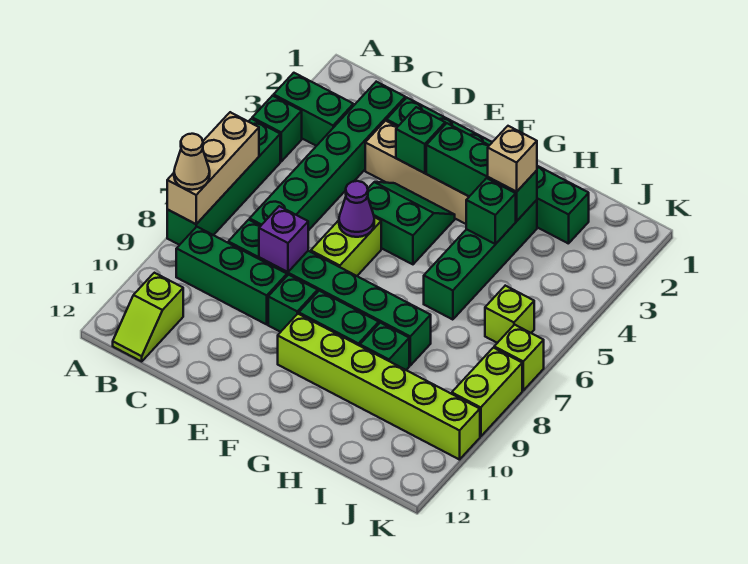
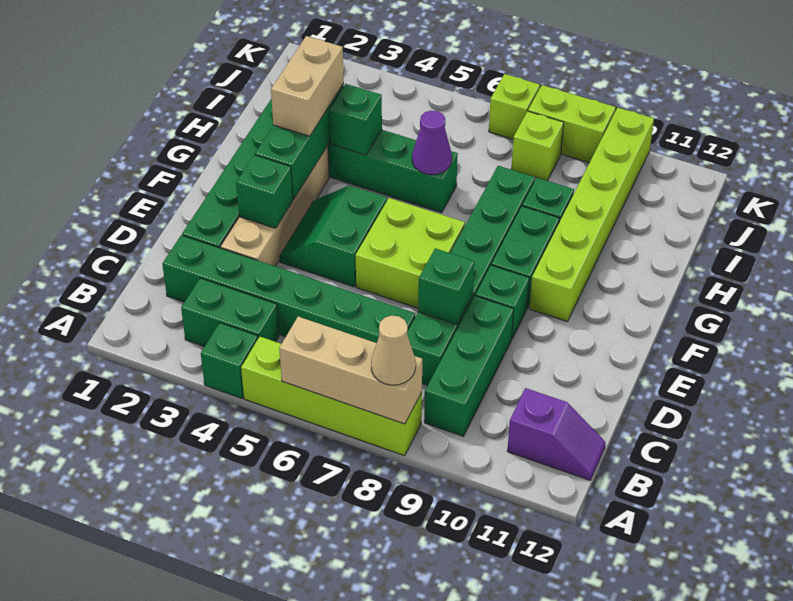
green brick A3:B3 level 1 -> green brick B3:B4 level 1
green brick A5:A8 level 1 -> lime brick A5:A8 level 1
lime slope B11:B12 level 1 top 11 -> purple slope B11:B12 level 1 top 11
purple brick D8 level 2 -> green brick D8 level 2
lime brick E6:E7 level 1 -> lime brick E6:F7 level 1
purple cone E6 level 2 -> purple cone H6 level 2
tan brick H3 level 3 -> tan brick G3:H3 level 3
lime brick J6 level 1 -> lime brick J8 level 1

